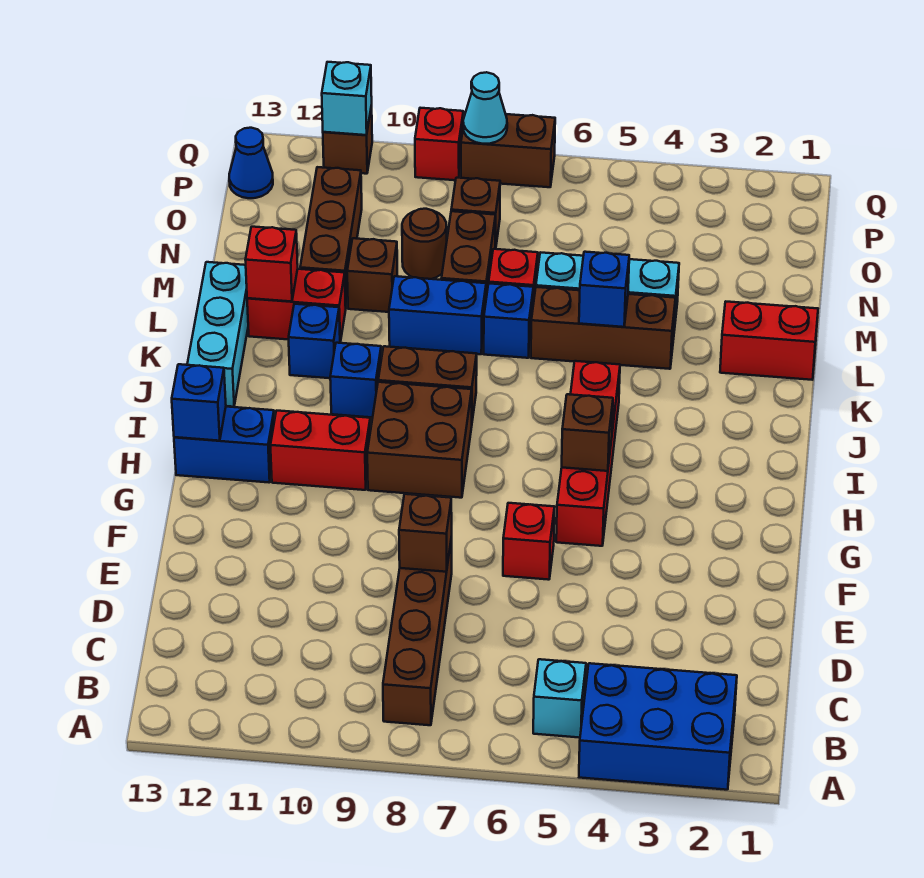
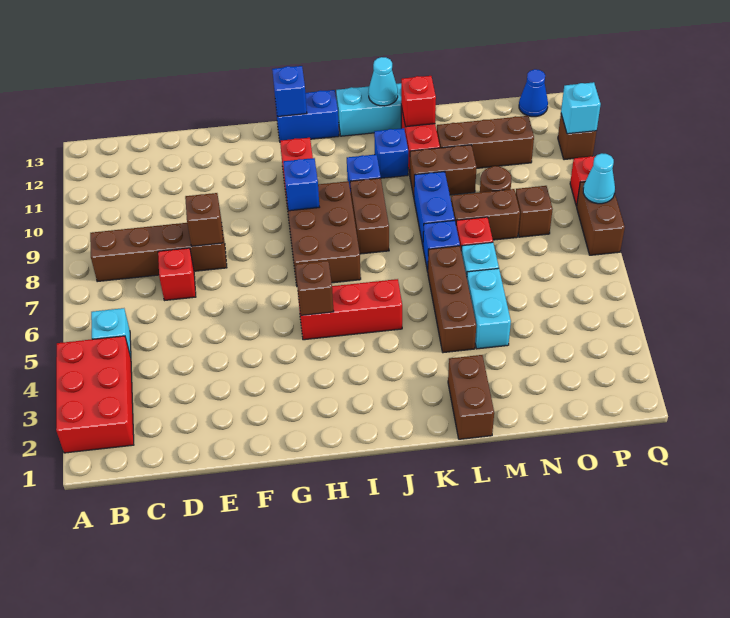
blue brick A2:B4 level 1 -> red brick A2:B4 level 1
red brick F6 level 1 -> red brick D7 level 1
red brick G5:J5 level 1 -> red brick H5:J5 level 1
brown brick H8:I9 level 1 -> brown brick H7:I9 level 1
blue brick H12:H13 level 1 -> blue brick H13:I13 level 1
none -> cyan cone K13 level 2
red brick L1:L2 level 1 -> brown brick L1:L2 level 1
blue brick L5 level 2 -> blue brick H9 level 2
brown brick M10 level 1 -> brown brick L10:M10 level 1

